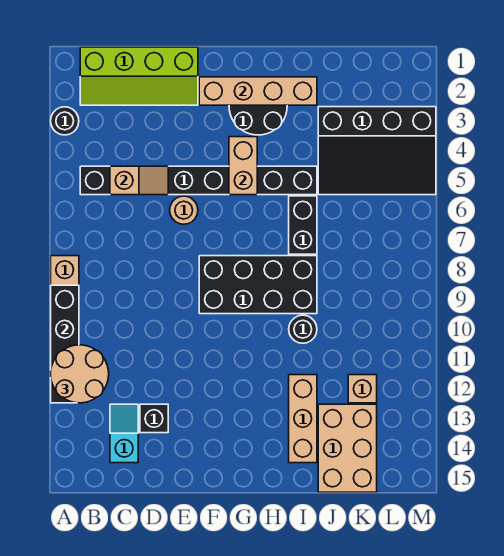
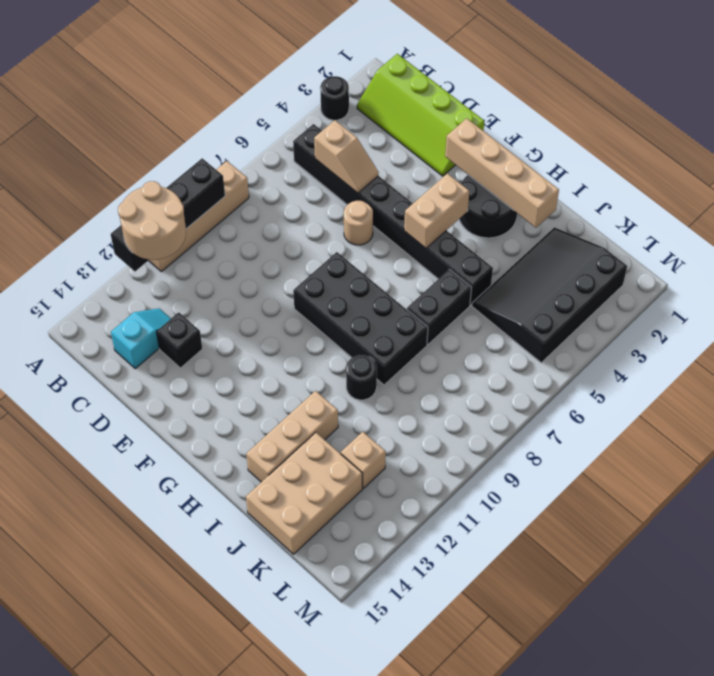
black slope J3:M5 level 1 top 3 -> black slope J2:L5 level 1 top L

